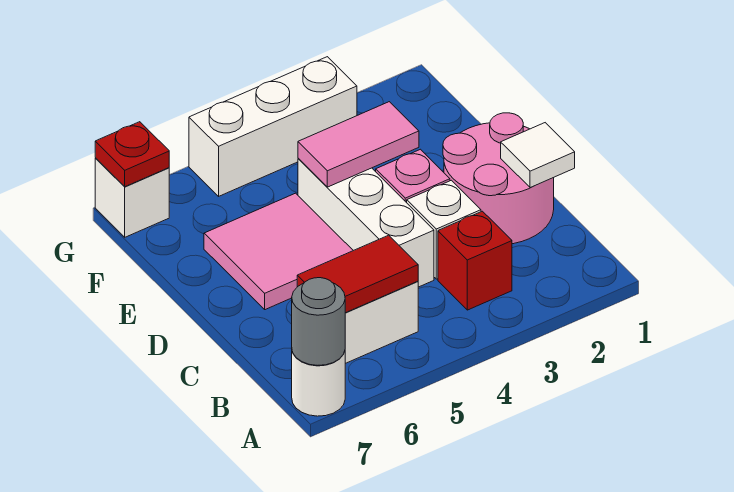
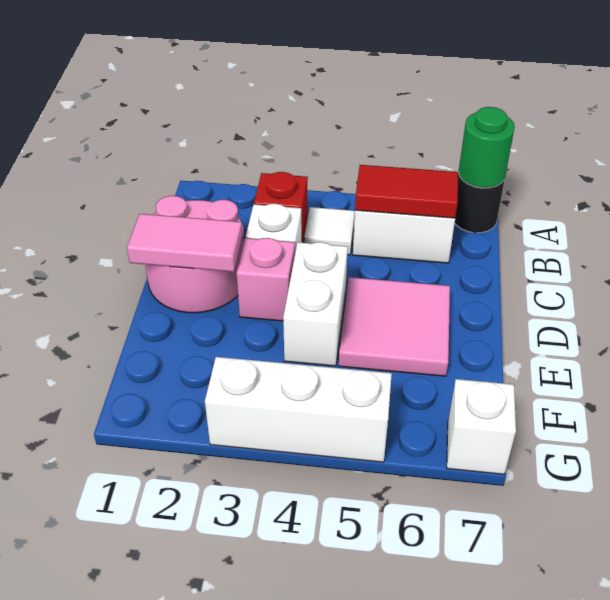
white round brick A7 level 1 -> black round brick A7 level 1
grey round brick A7 level 2 -> green round brick A7 level 2
white tile C1 level 2 -> white tile B4 level 1
white brick C4:E4 level 1 -> white brick D4:E4 level 1
pink tile E3:E4 level 2 -> pink tile D1:D2 level 2
red plate G7 level 2 -> none

